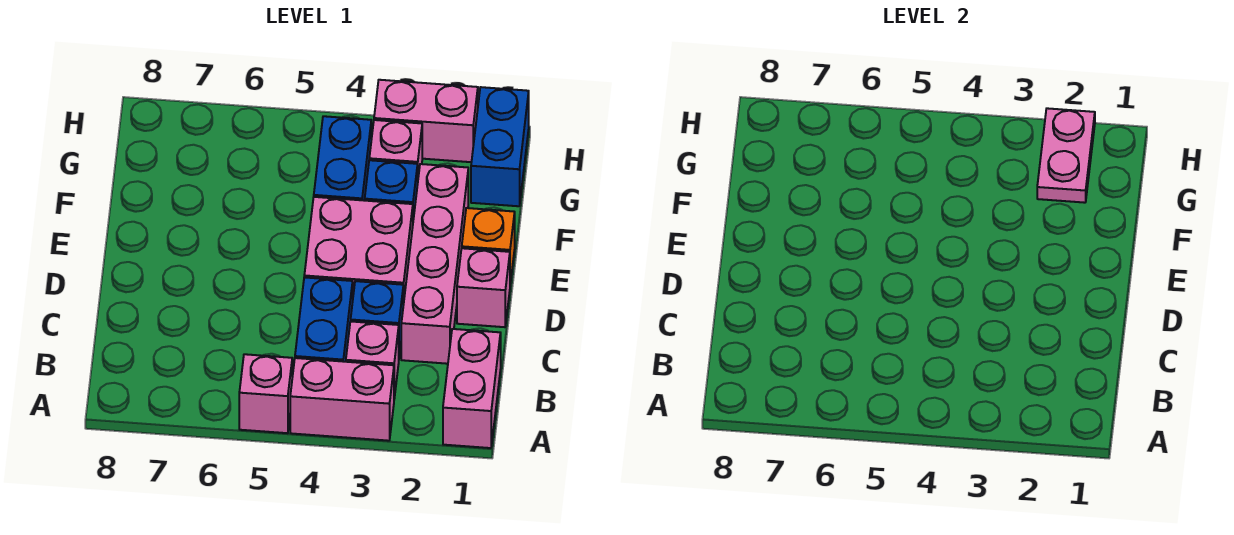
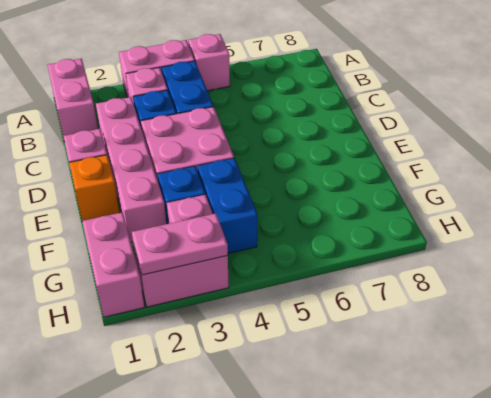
blue brick G1:H1 level 1 -> pink brick G1:H1 level 1
pink plate G2:H2 level 2 -> pink plate H2:H3 level 2

